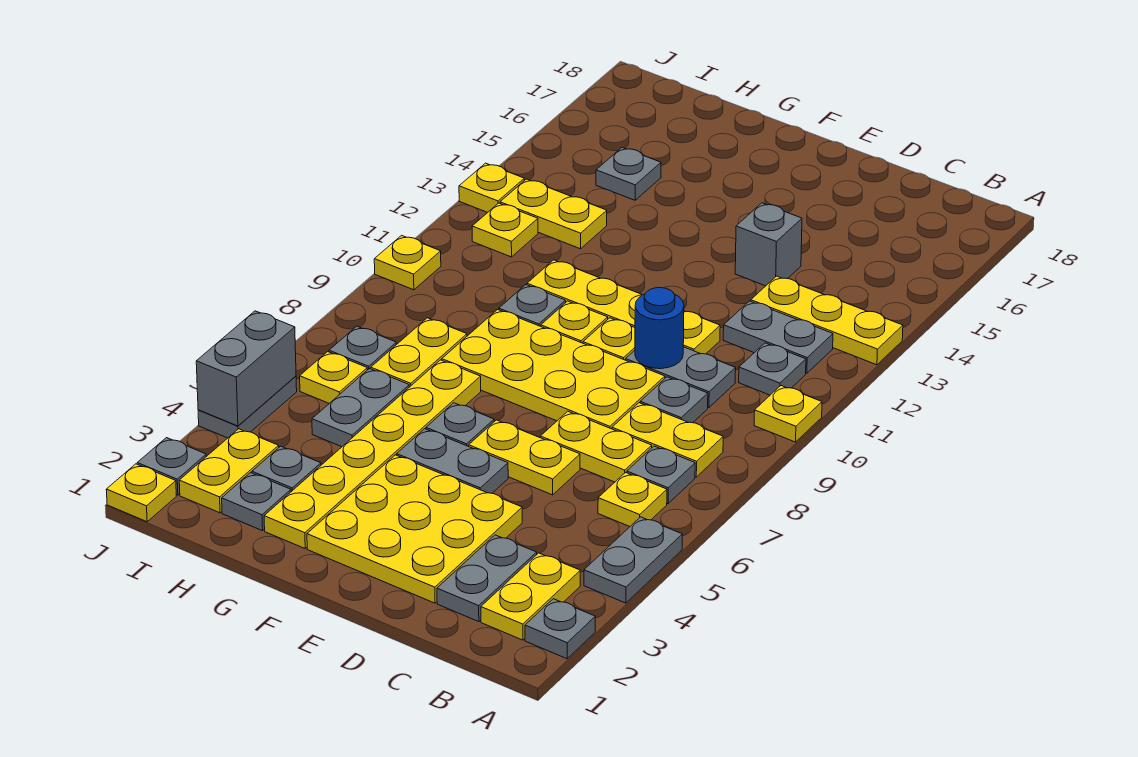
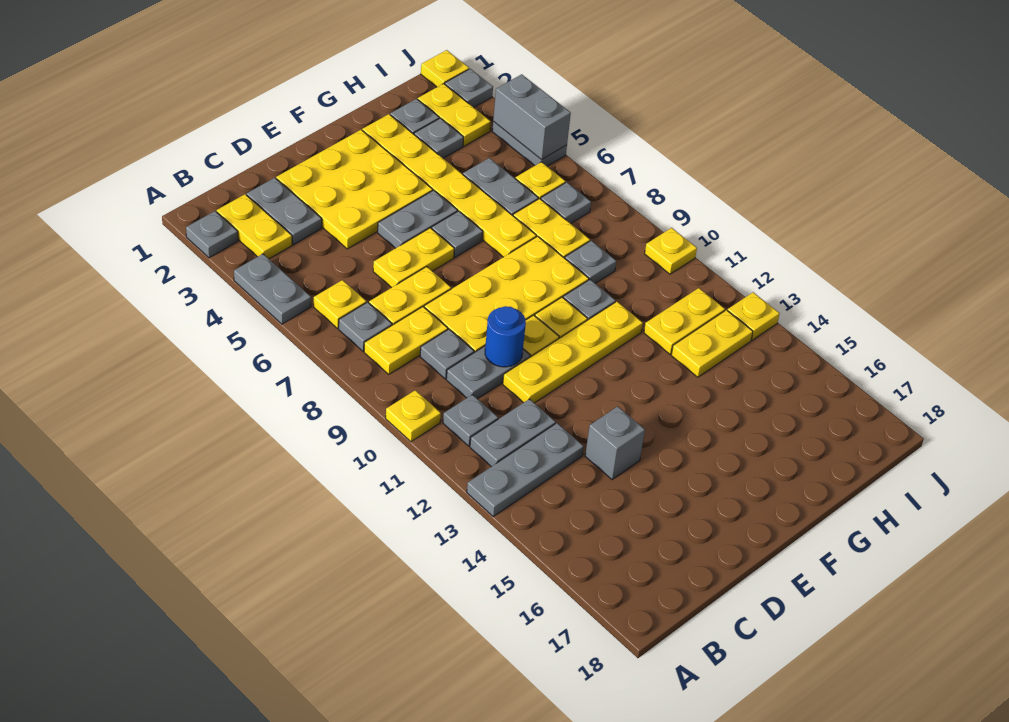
yellow plate A13:C13 level 1 -> grey plate A13:C13 level 1
grey plate H15 level 1 -> grey plate H9 level 1
yellow plate I12 level 1 -> yellow plate H12:I12 level 1

